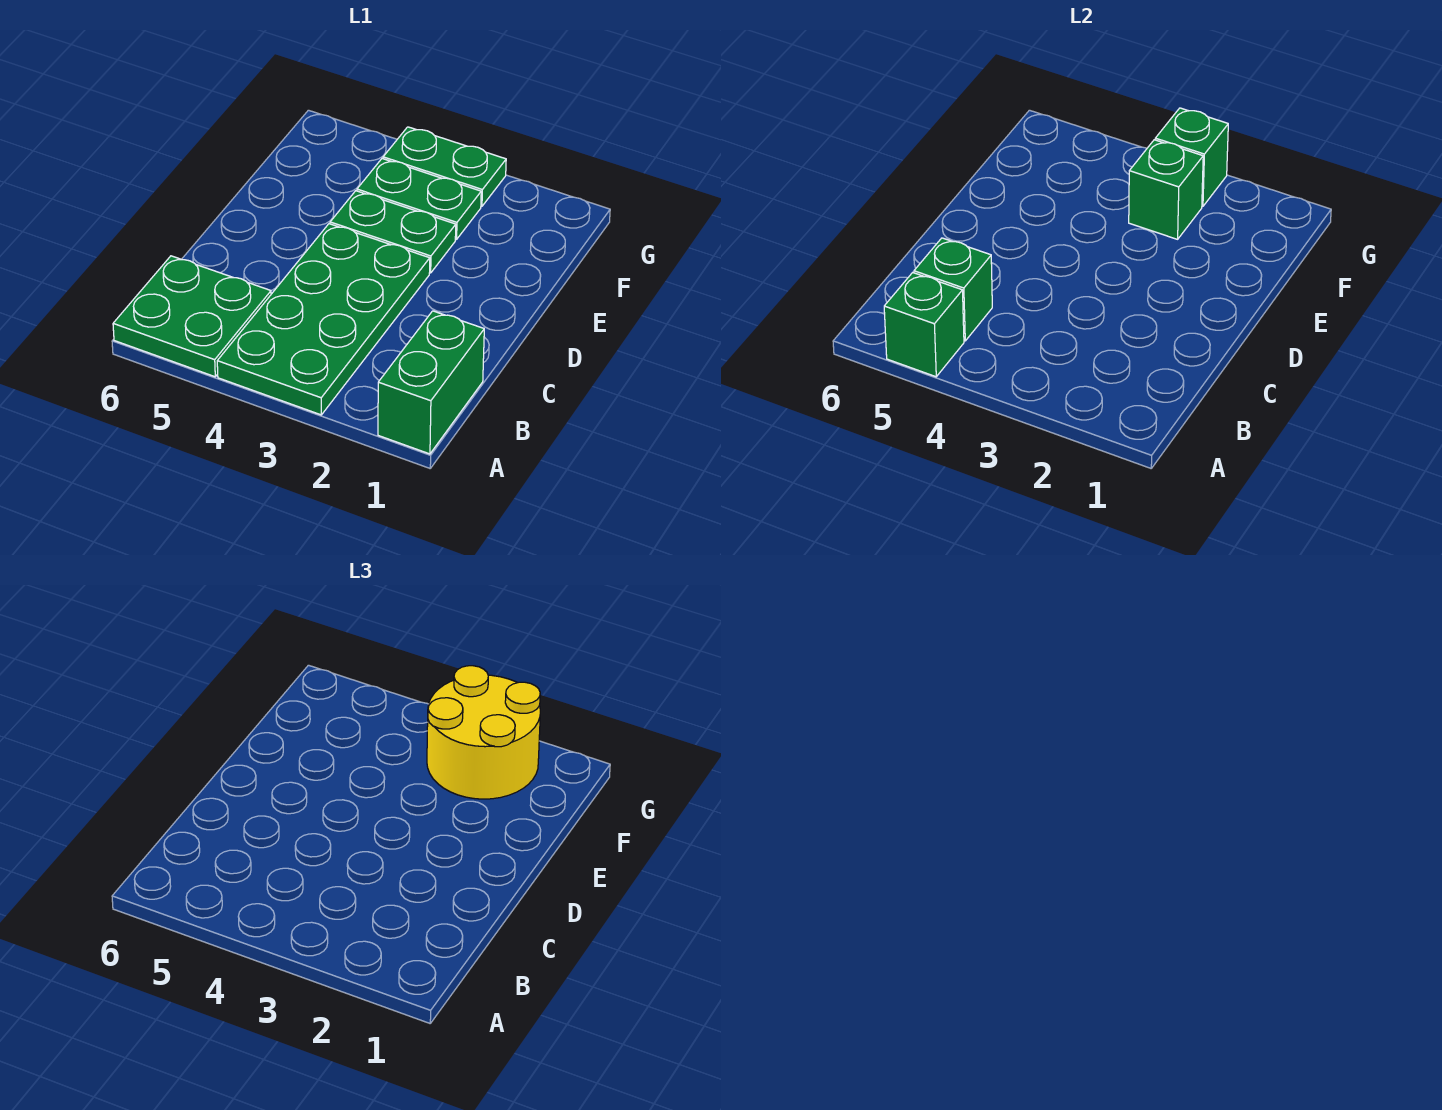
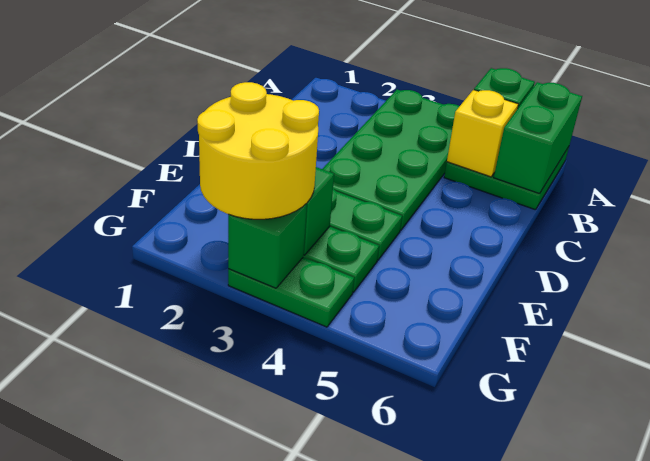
green brick A1:B1 level 1 -> green brick A6:B6 level 2
green brick B5 level 2 -> yellow brick B5 level 2

